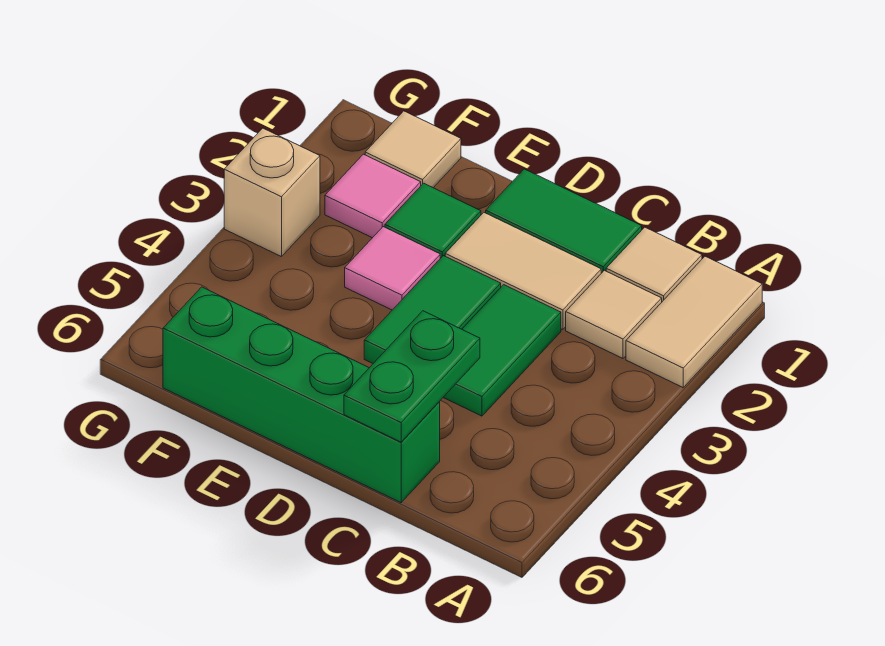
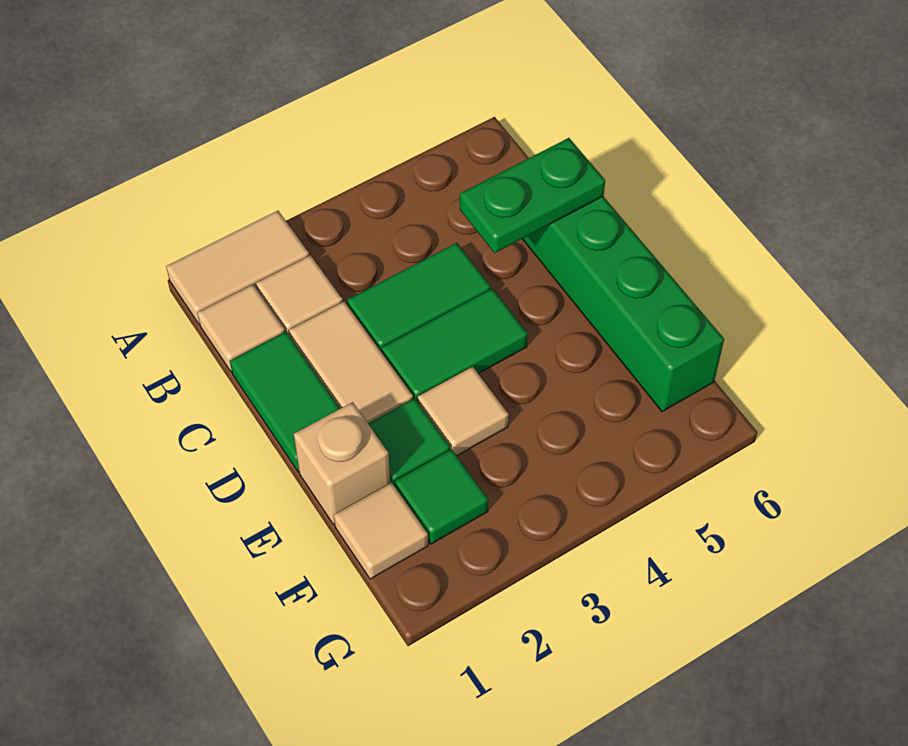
pink tile E3 level 1 -> tan tile E3 level 1
pink tile F2 level 1 -> green tile F2 level 1
tan brick G3 level 1 -> tan brick E1 level 1

